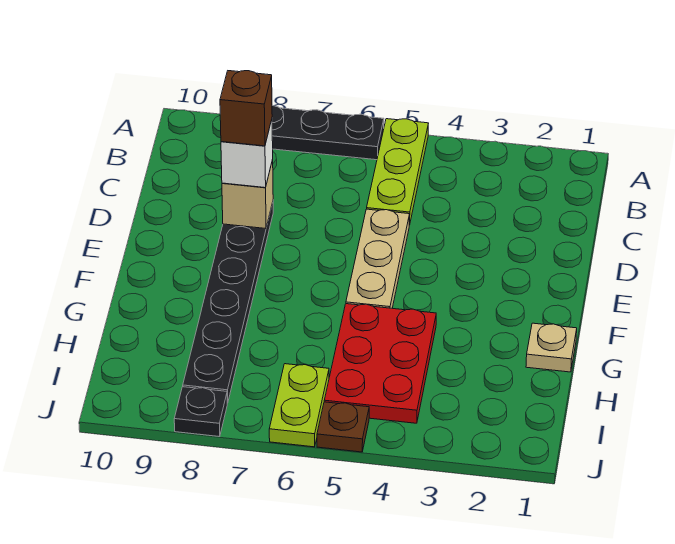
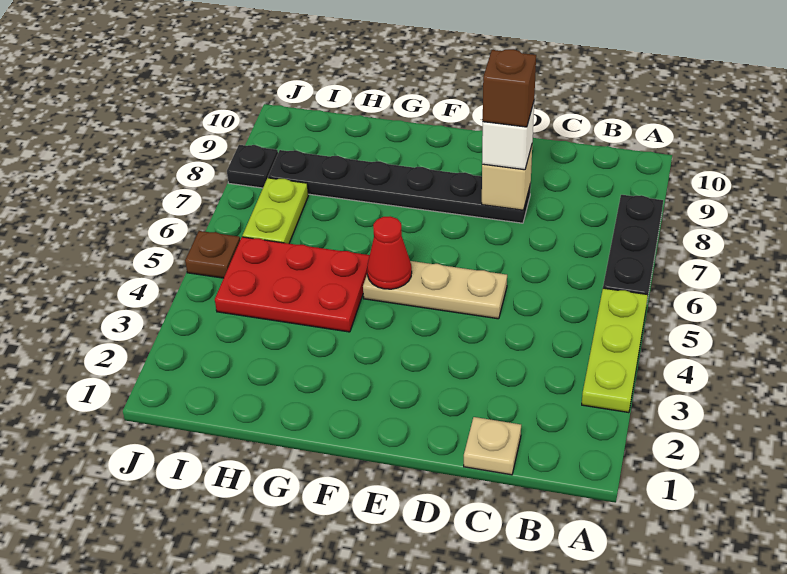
lime plate A5:C5 level 1 -> lime plate A3:A5 level 1
none -> red cone F5 level 2
tan plate G1 level 1 -> tan plate C1 level 1
lime plate I6:J6 level 1 -> lime plate I6:I7 level 1

